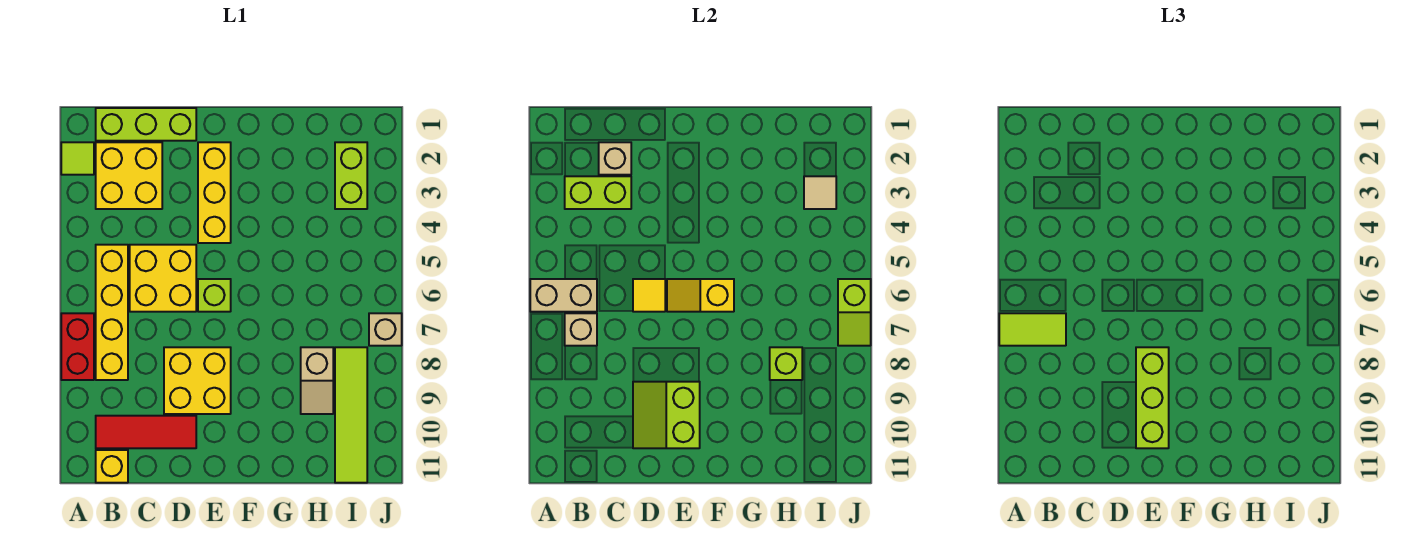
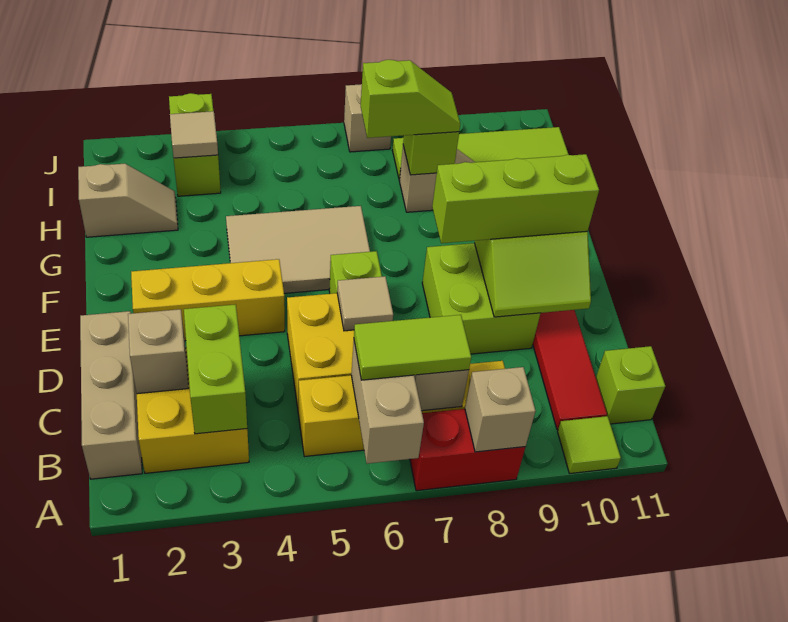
lime tile A2 level 1 -> lime tile A10 level 1
lime tile A7:B7 level 3 -> lime tile B6:B7 level 3
none -> tan brick A8 level 2
lime brick B1:D1 level 1 -> tan brick B1:D1 level 1
yellow brick B11 level 1 -> lime brick B11 level 1
yellow tile D6 level 2 -> tan tile D6 level 2
yellow brick D8:E9 level 1 -> lime brick D8:E9 level 1
yellow slope E6:F6 level 2 top F -> none
none -> tan tile F4:G6 level 1
none -> tan slope H1:H2 level 1 top 1
lime brick I2:I3 level 1 -> lime brick I3:J3 level 1
lime slope J6:J7 level 2 top 6 -> lime slope H7:H8 level 3 top 7

